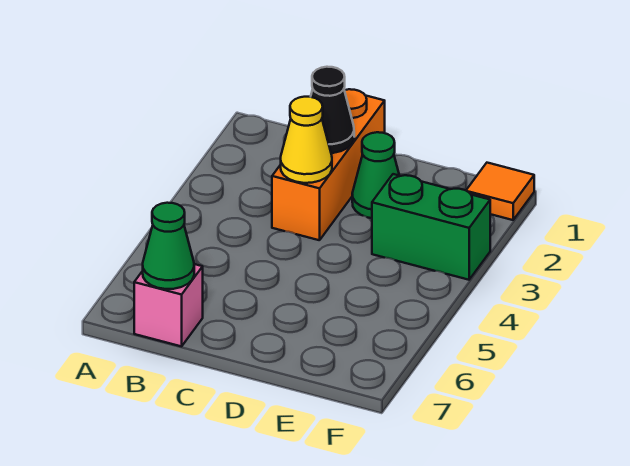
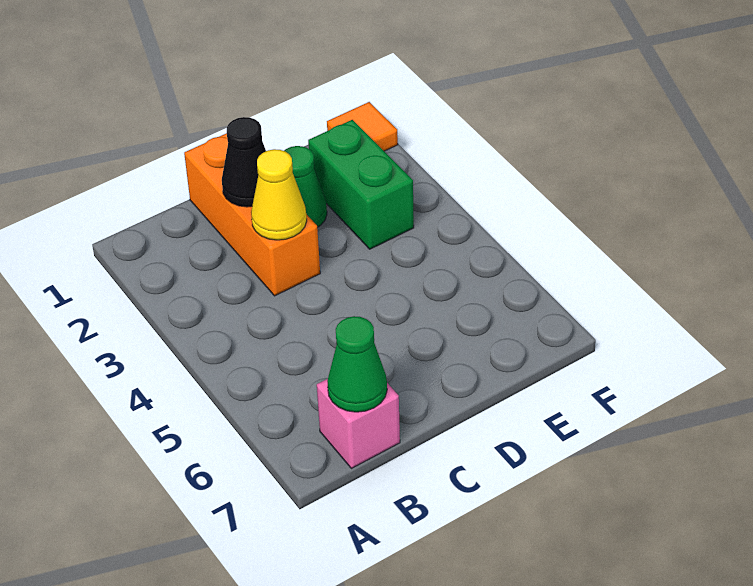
green brick E3:F3 level 1 -> green brick E2:E3 level 1

